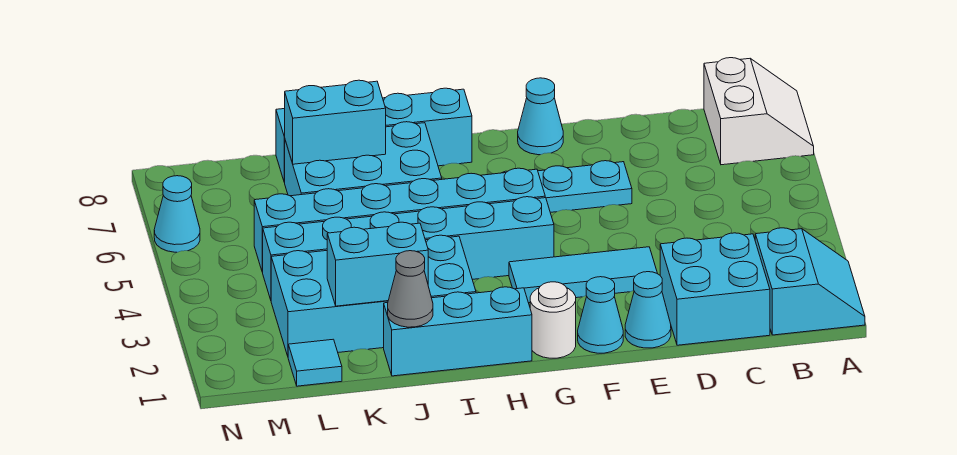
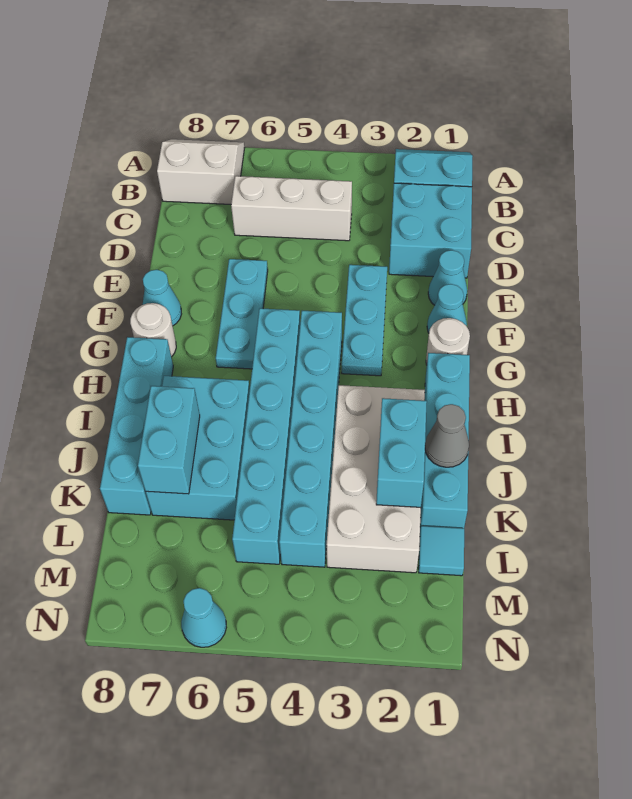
none -> white brick C4:C6 level 1
cyan tile E3:G3 level 1 -> cyan plate E3:G3 level 1
none -> white round brick G8 level 1
cyan brick H1:J1 level 1 -> cyan brick H1:K1 level 1
cyan brick I2:L3 level 1 -> white brick I2:L3 level 1

